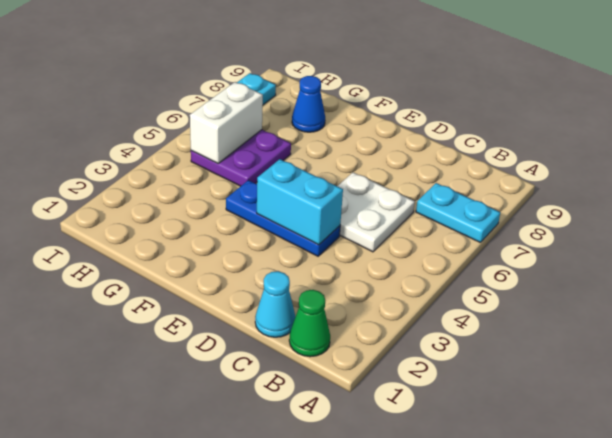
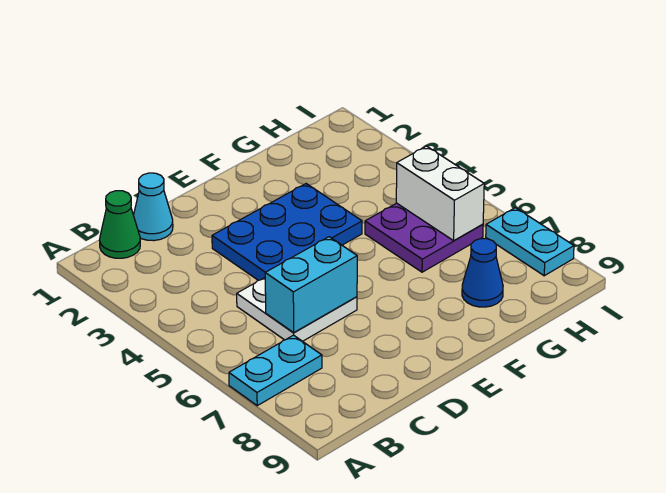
blue plate D4:F4 level 1 -> blue plate D3:F4 level 1
cyan brick D4:E4 level 2 -> cyan brick C6:D6 level 2

